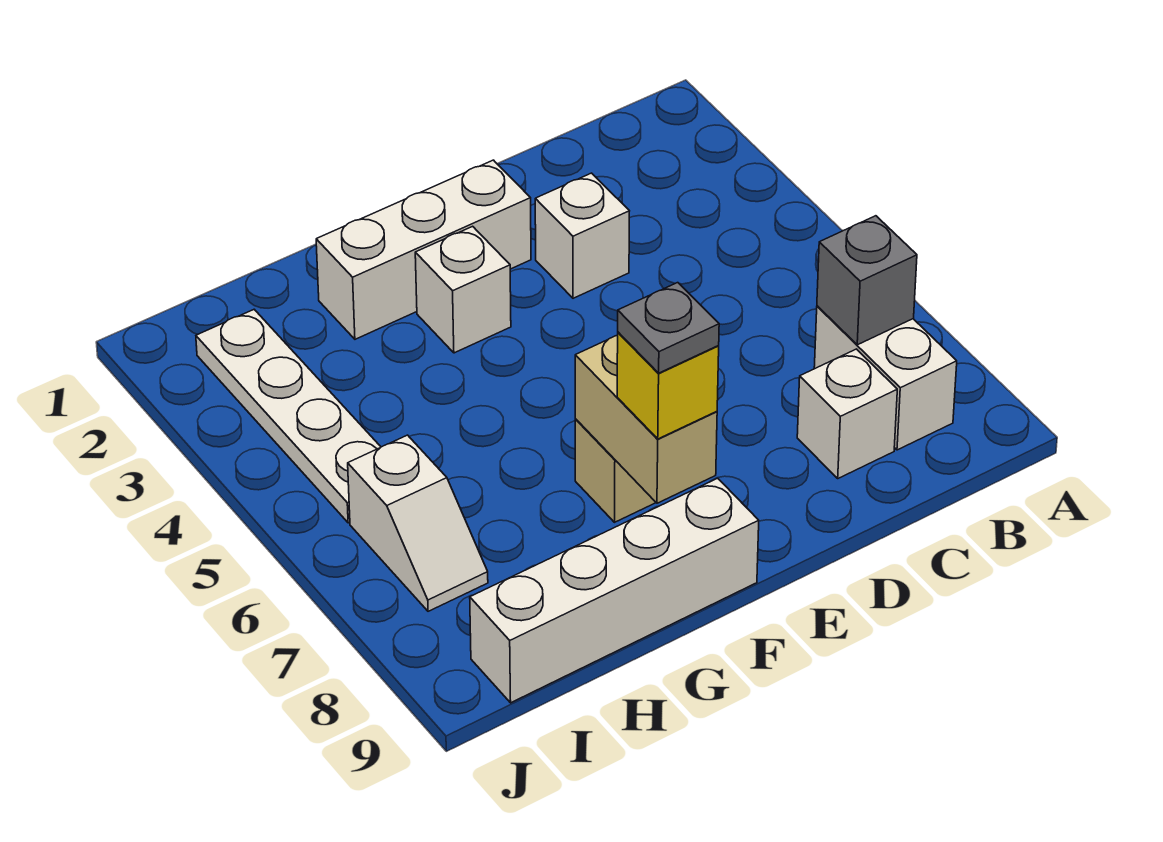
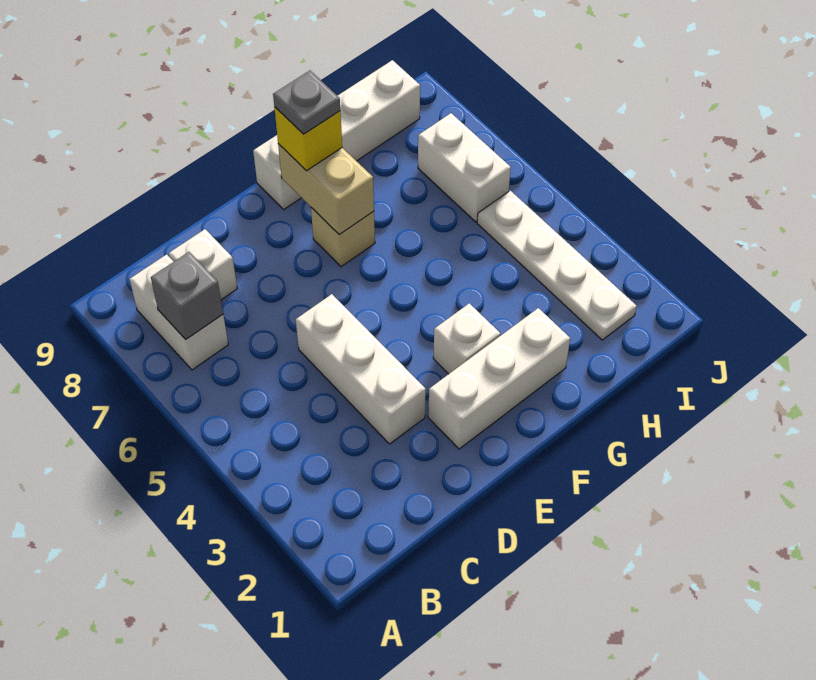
white brick D3 level 1 -> white brick D3:D5 level 1
white slope I6:I7 level 1 top 6 -> white brick I6:I7 level 1

